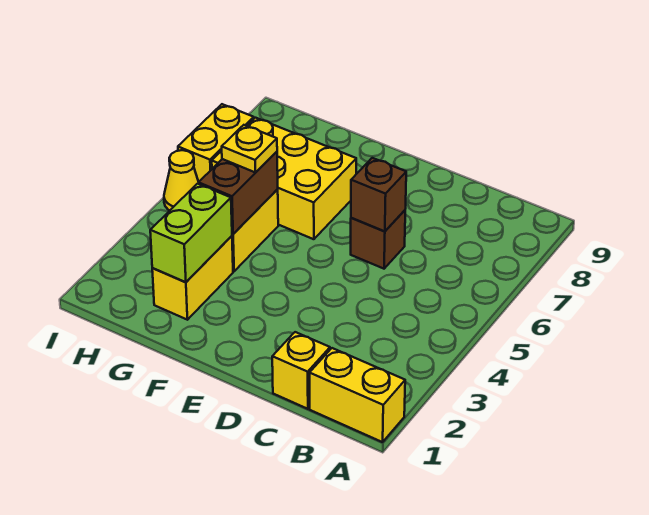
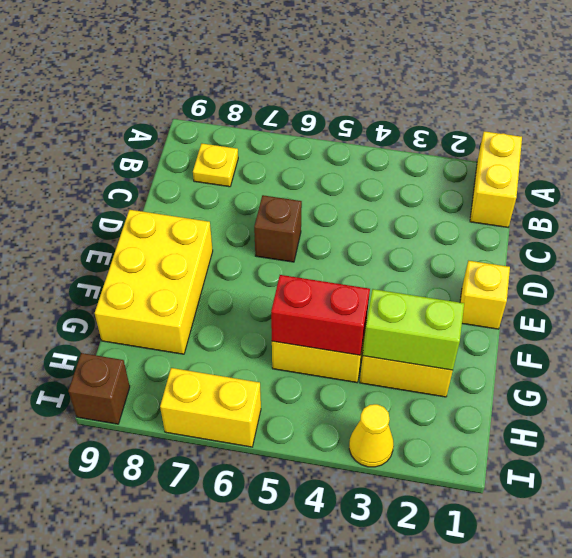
yellow brick C1 level 1 -> yellow brick E1 level 1
brown brick D6 level 2 -> brown brick I9 level 1
yellow brick F6:H7 level 1 -> yellow brick E8:G9 level 1
brown brick G4:G5 level 2 -> red brick G4:G5 level 2
yellow plate G5 level 3 -> yellow plate B8 level 1
yellow cone I5 level 1 -> yellow cone I3 level 1

